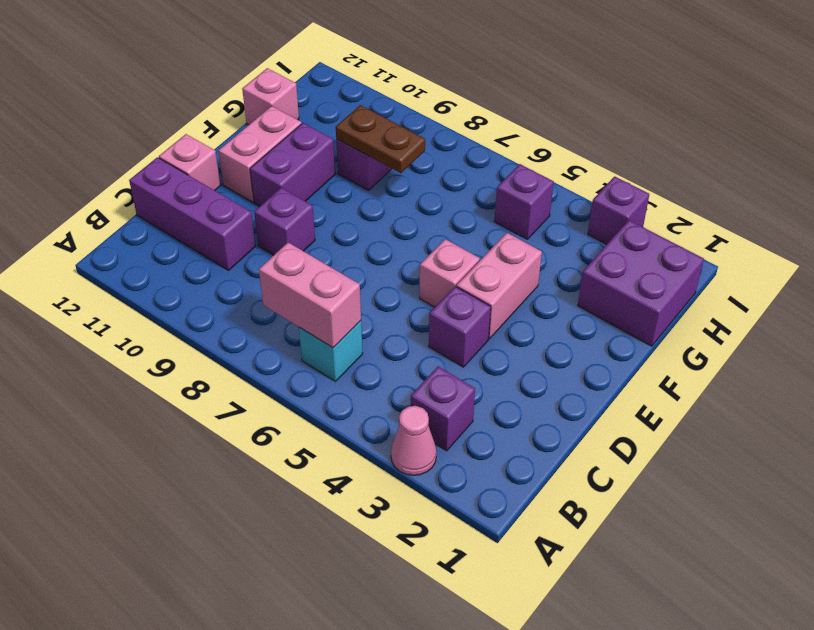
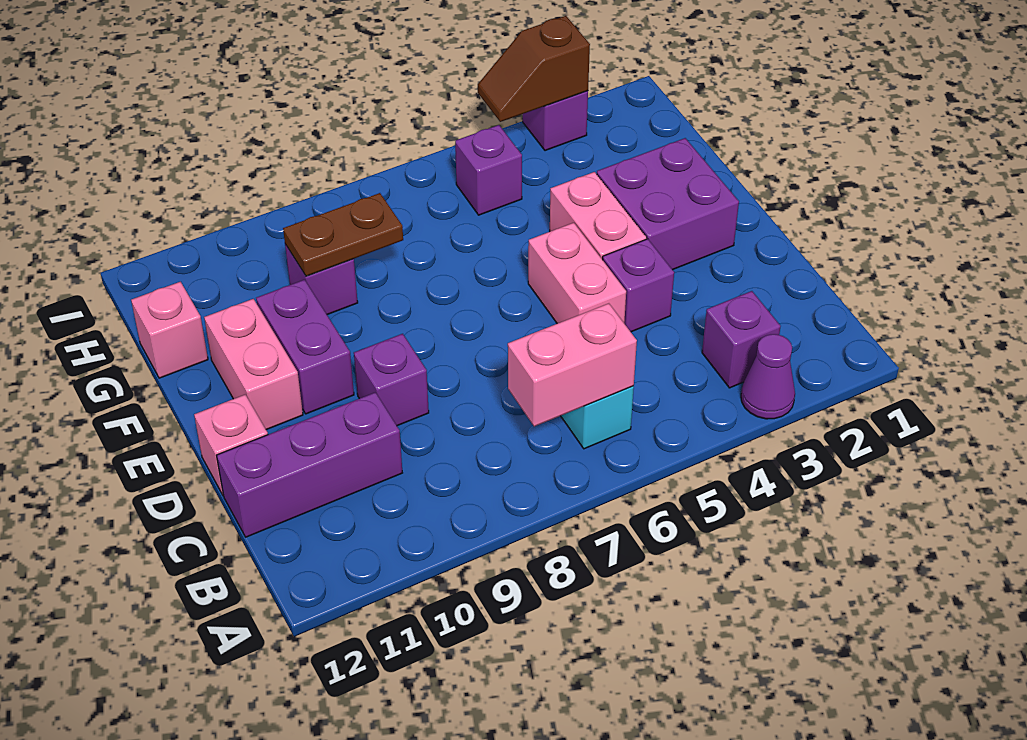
pink cone A3 level 1 -> purple cone A3 level 1
pink brick E5 level 1 -> pink brick D5:E5 level 1
purple brick G1:H2 level 1 -> purple brick E2:F3 level 1
none -> brown slope I3:I4 level 2 top 3

